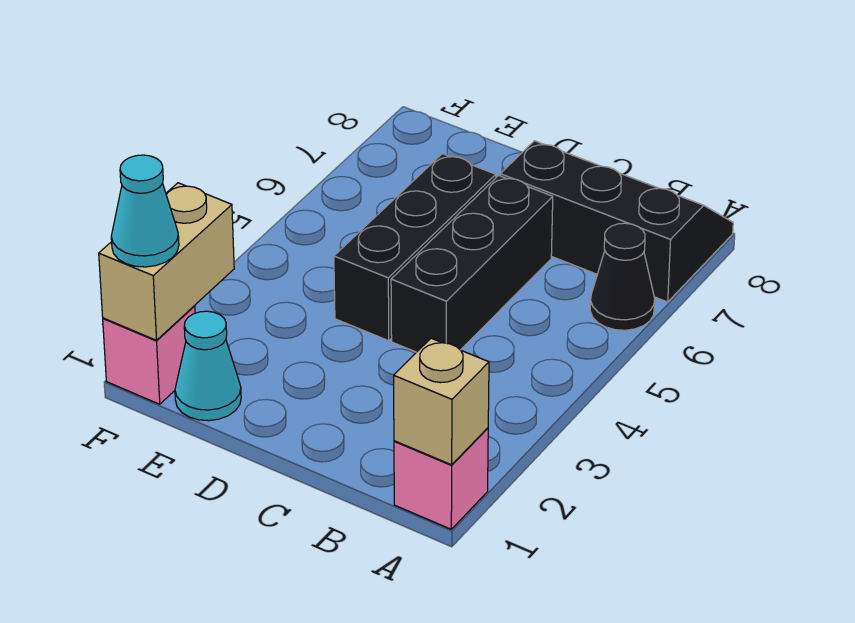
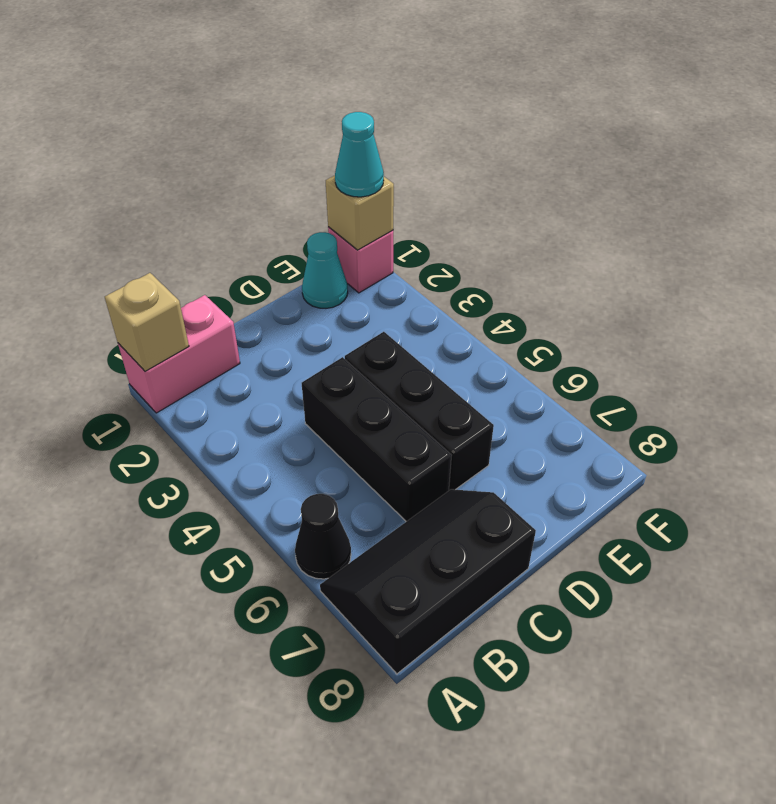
pink brick A1 level 1 -> pink brick A1:B1 level 1
black slope A7:C8 level 1 top 7 -> black slope A7:C8 level 1 top 8
tan brick F1:F2 level 2 -> tan brick F1 level 2

